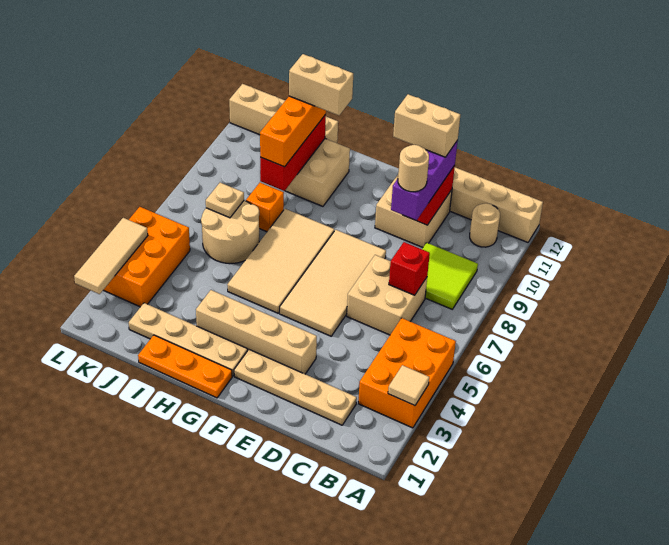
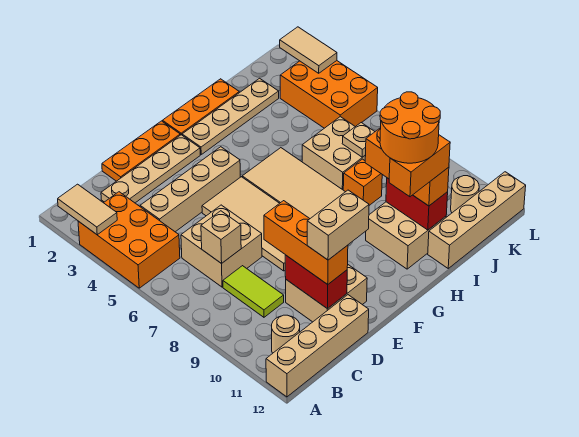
tan tile A3 level 2 -> tan tile A2:A3 level 2
lime tile B8:C9 level 1 -> lime tile C8:C9 level 1
red brick C7 level 2 -> tan brick C7 level 2
none -> orange plate D1:F1 level 1
purple brick D9:D11 level 3 -> orange brick D9:D11 level 3
tan round brick D9 level 4 -> tan round brick K11 level 1
tan brick E3:H3 level 1 -> tan brick C4:F4 level 1
none -> orange round brick H10:I11 level 5
tan brick H11:I11 level 4 -> orange brick H11:I11 level 4
tan round brick I6:J7 level 1 -> tan brick I6:J7 level 1
red brick I9:I11 level 2 -> red brick I10:I11 level 2
tan tile L2:L4 level 2 -> tan tile L2:L3 level 2

